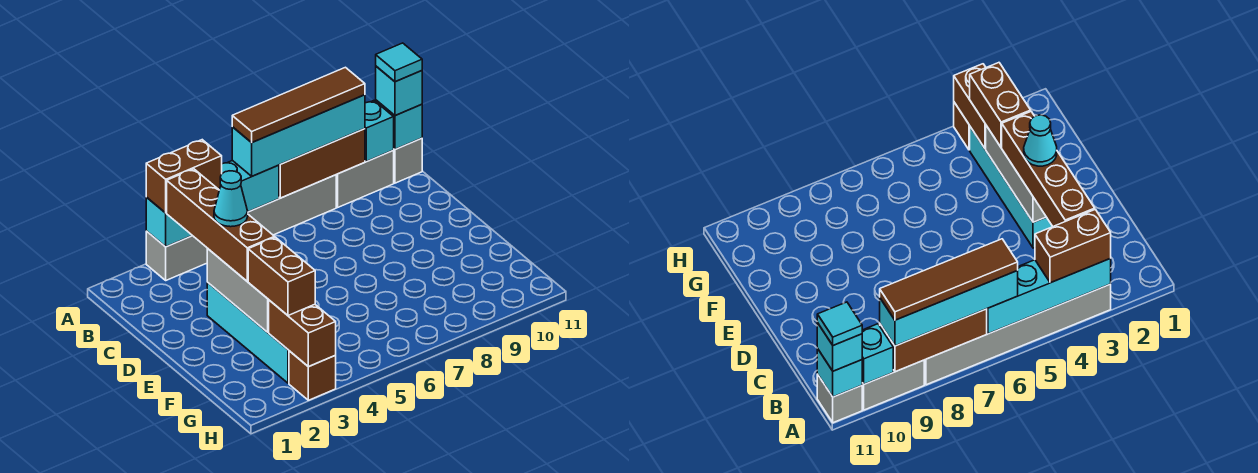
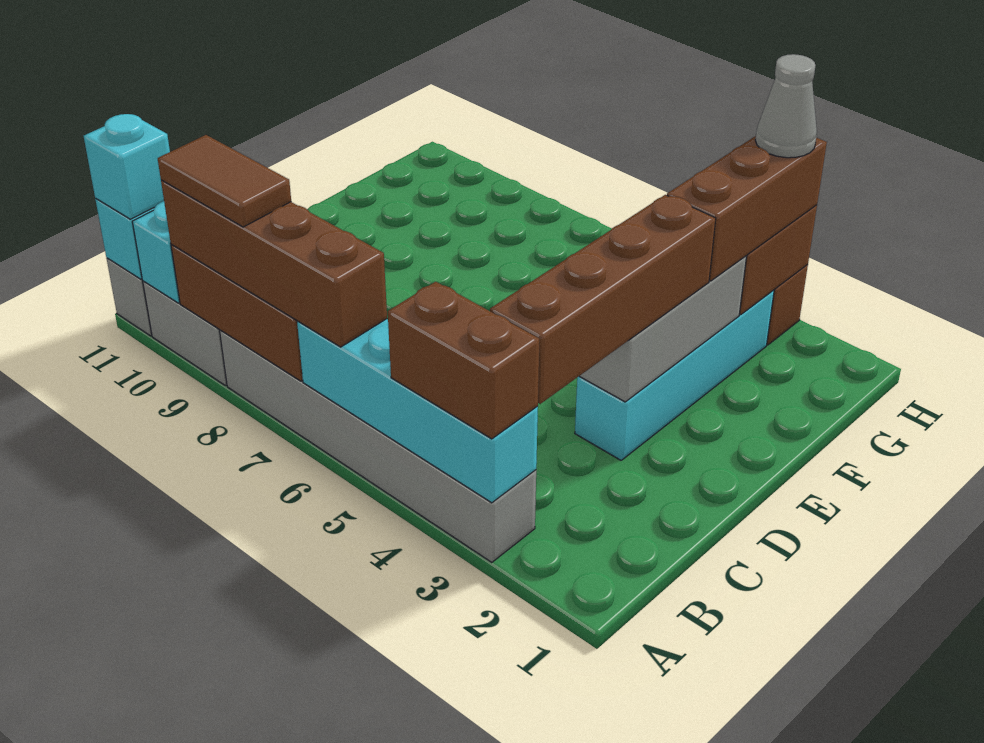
cyan brick A6:A9 level 3 -> brown brick A6:A9 level 3
brown tile A6:A9 level 4 -> brown tile A8:A9 level 4
cyan tile A11 level 4 -> none
cyan cone D3 level 4 -> none
brown brick F3:G3 level 3 -> brown brick F3:H3 level 3
none -> grey cone H3 level 4

